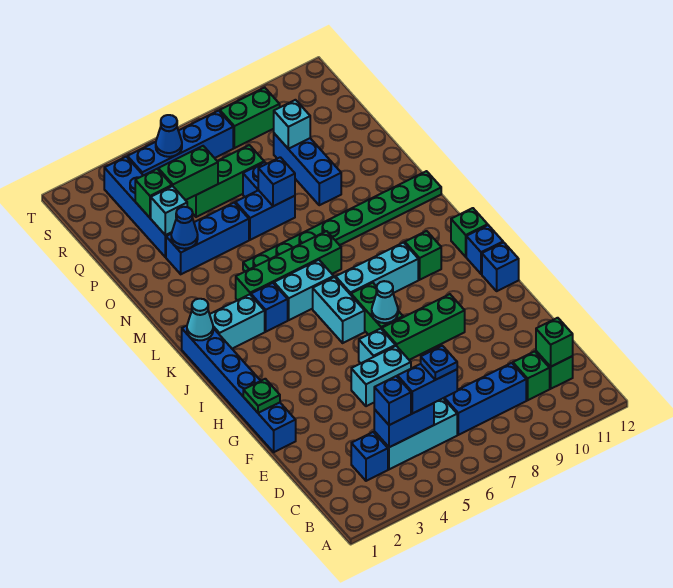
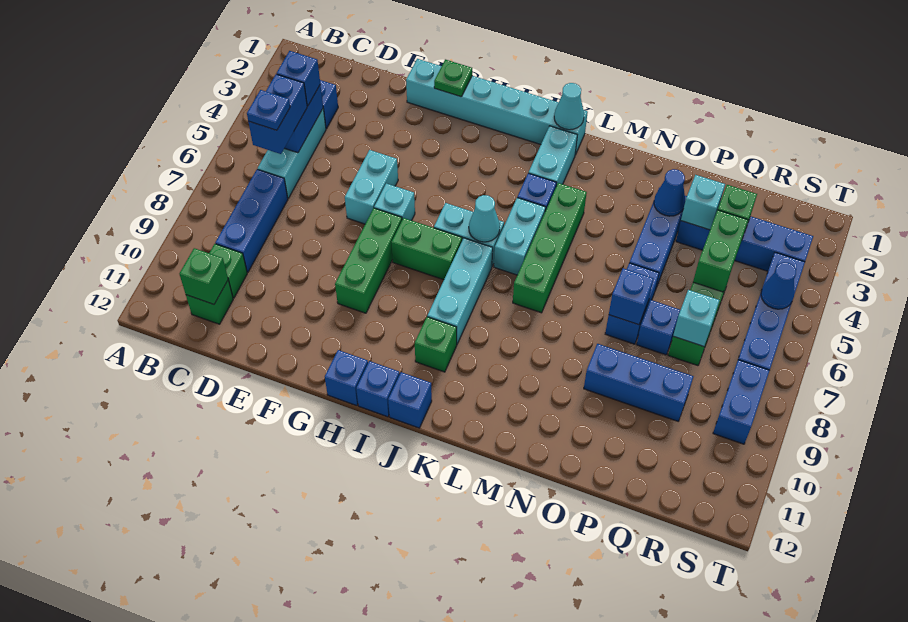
blue brick F1:K1 level 1 -> cyan brick F1:K1 level 1
cyan cone H7 level 2 -> cyan cone J6 level 2
green brick J12 level 1 -> blue brick J12 level 1
green plate M5:M12 level 1 -> none
cyan brick Q9 level 2 -> cyan brick Q7 level 2
green brick S8:S9 level 1 -> blue brick S8:S9 level 1

